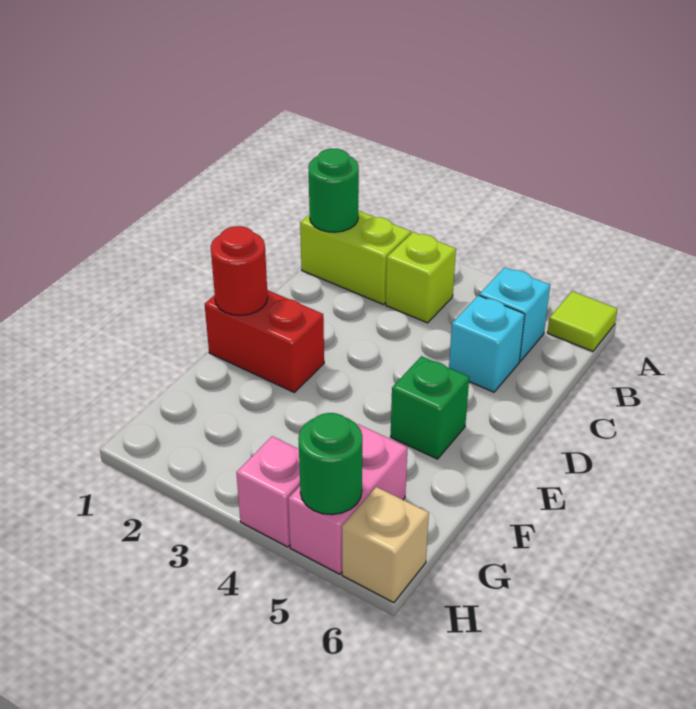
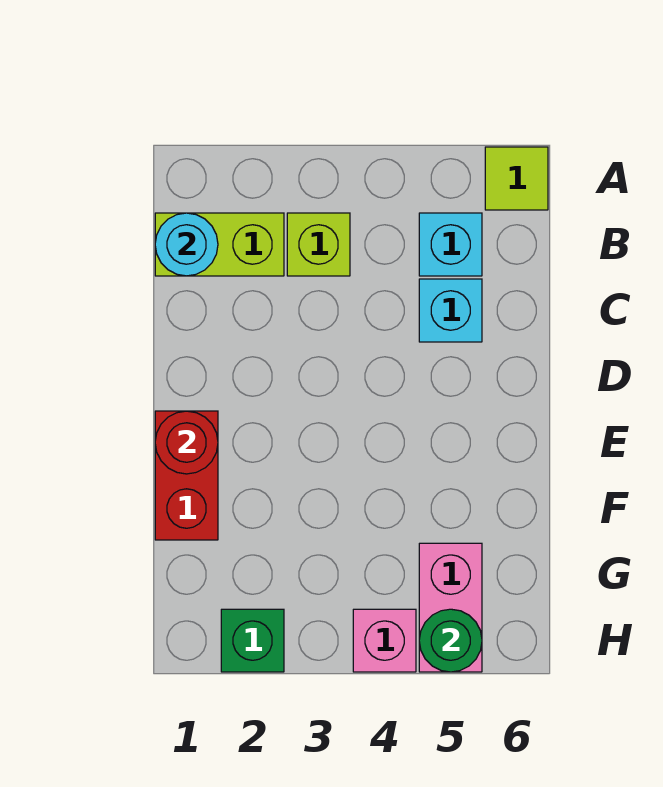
green round brick B1 level 2 -> cyan round brick B1 level 2
red brick E1:E2 level 1 -> red brick E1:F1 level 1
green brick E5 level 1 -> green brick H2 level 1
tan brick H6 level 1 -> none

